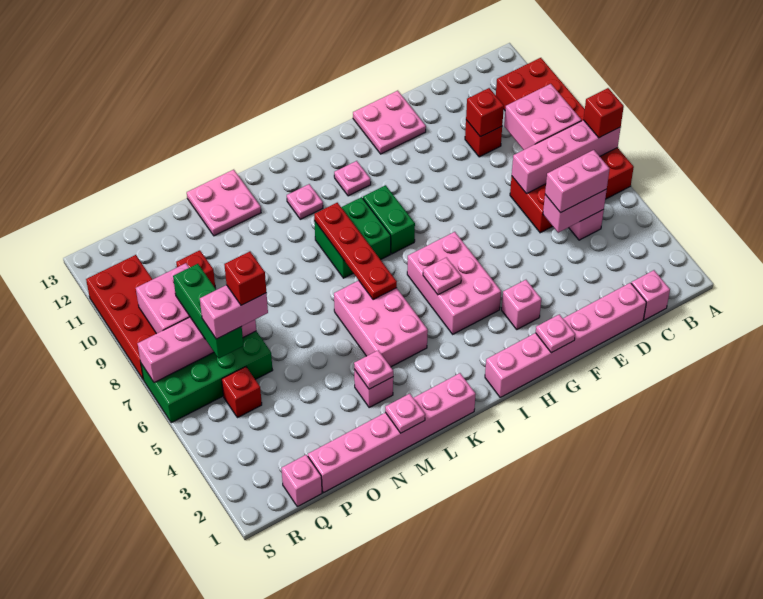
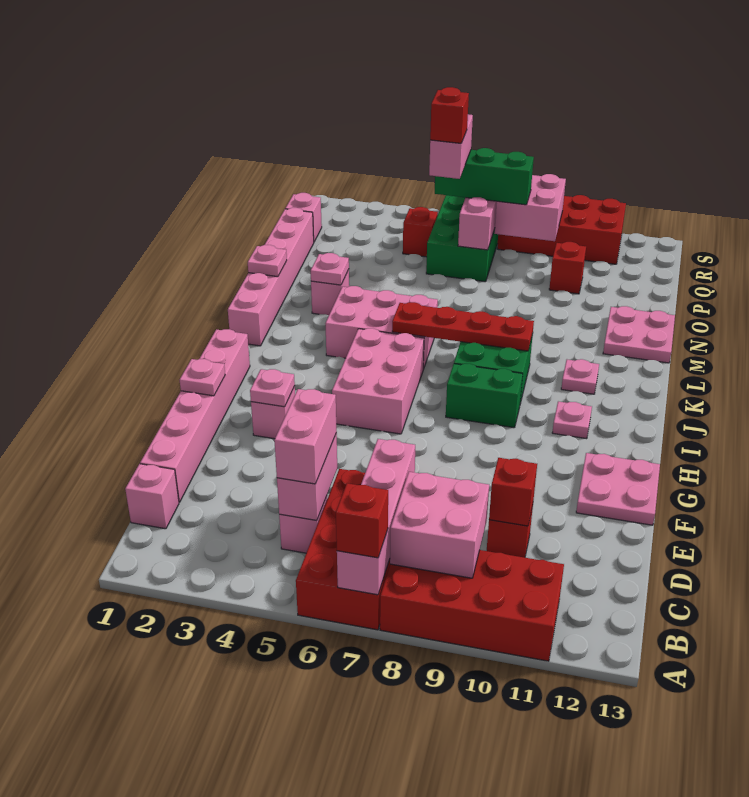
pink brick H4:I6 level 1 -> pink brick H5:J6 level 1
pink plate I5 level 2 -> pink plate G3 level 2

